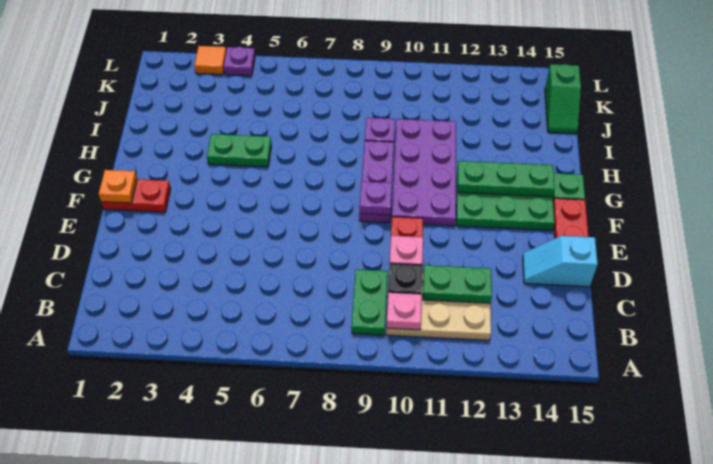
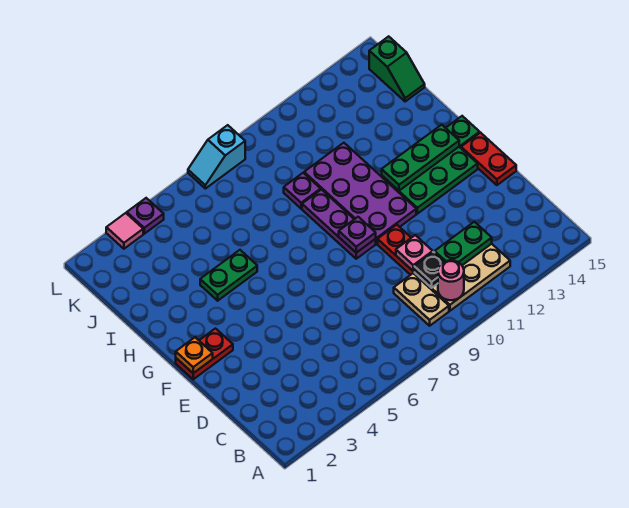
green plate B9:C9 level 1 -> tan plate B9:C9 level 1
pink plate B10 level 2 -> pink round brick B10 level 2
cyan slope D14:D15 level 1 top 15 -> cyan slope L7:L8 level 1 top 8
orange tile L3 level 1 -> pink tile L3 level 1

